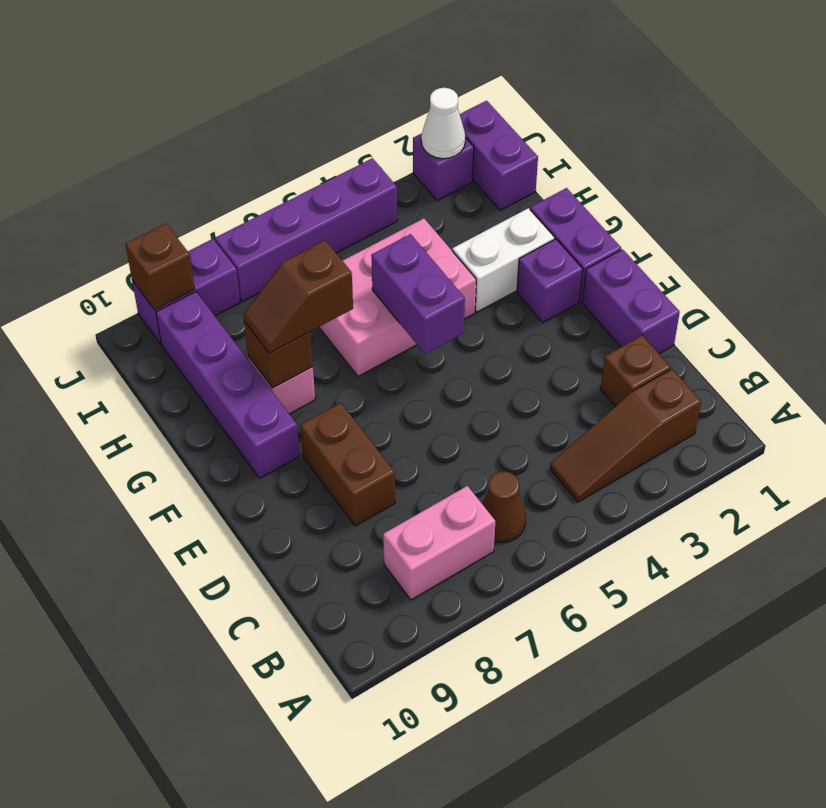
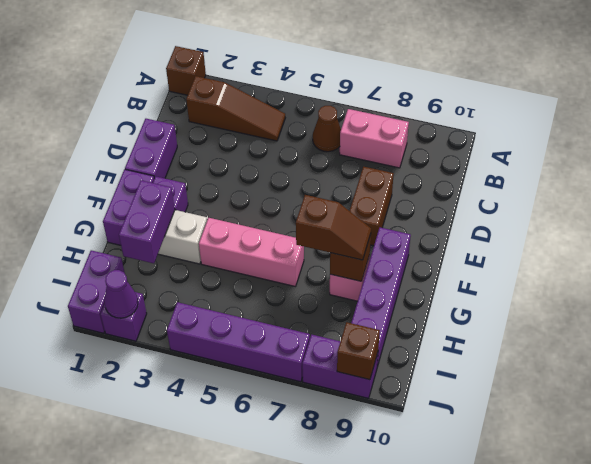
brown brick C2 level 1 -> brown brick A1 level 1
purple brick F5:G5 level 2 -> purple brick G2:H2 level 2
pink brick G4:H6 level 1 -> pink brick G4:G6 level 1
white cone J2 level 2 -> purple cone J2 level 2

